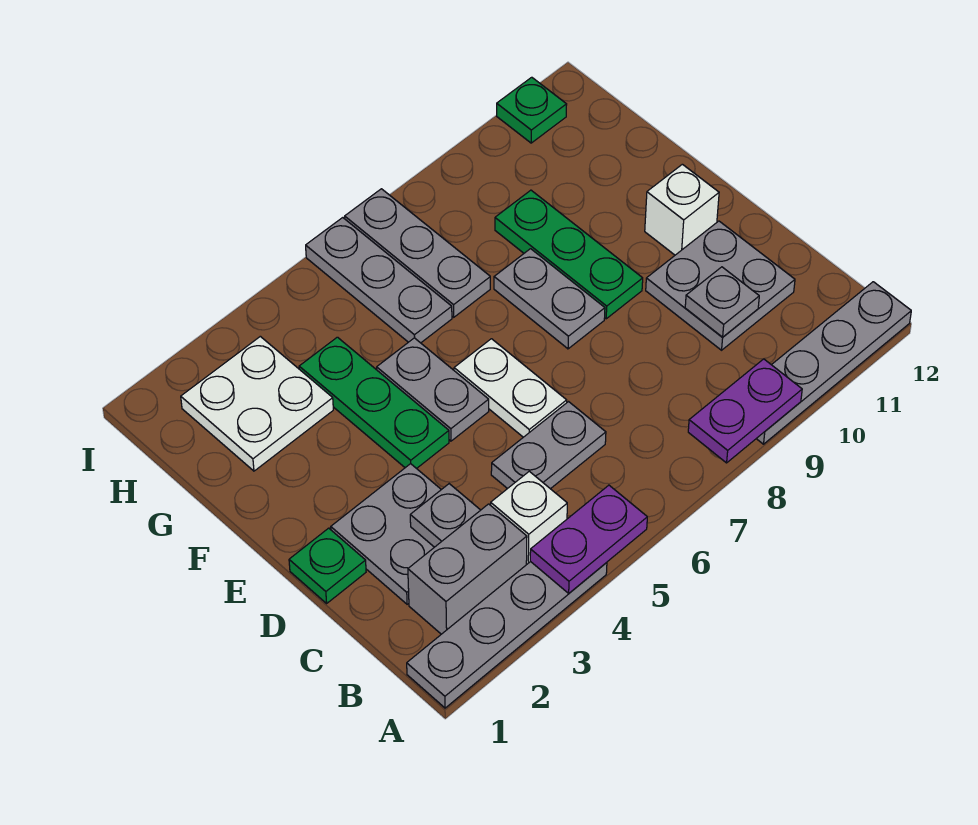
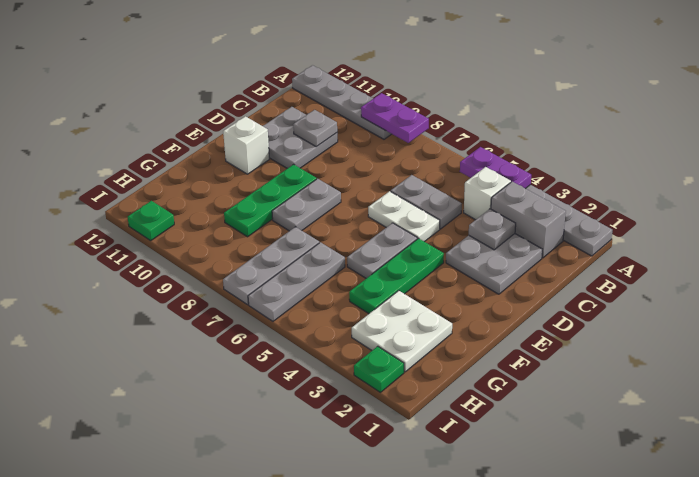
green plate D1 level 1 -> green plate I2 level 1
white plate D6:E6 level 1 -> white plate D5:D6 level 1

